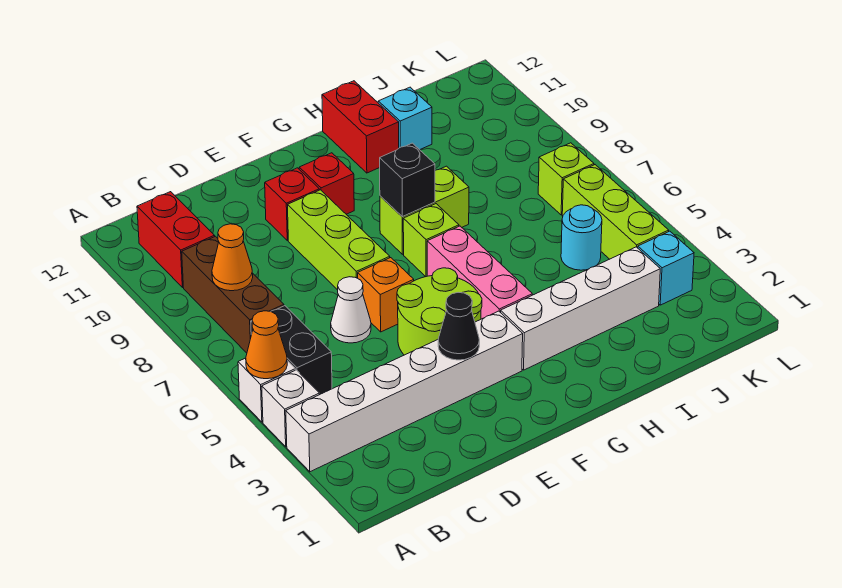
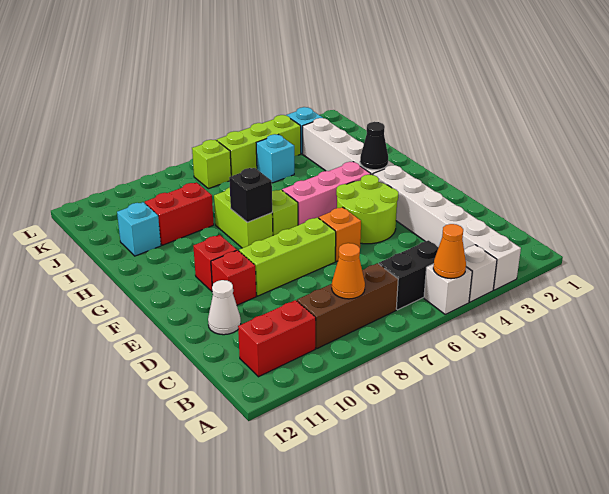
white cone D6 level 1 -> white cone D11 level 1
black cone E3 level 2 -> black cone G3 level 2
red brick H11:H12 level 1 -> red brick I9:I10 level 1
cyan round brick J5 level 1 -> cyan brick J5 level 1

